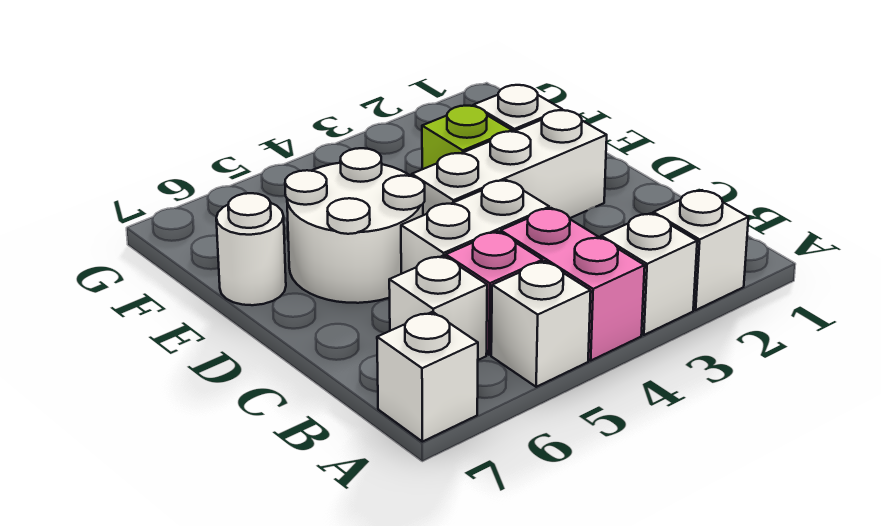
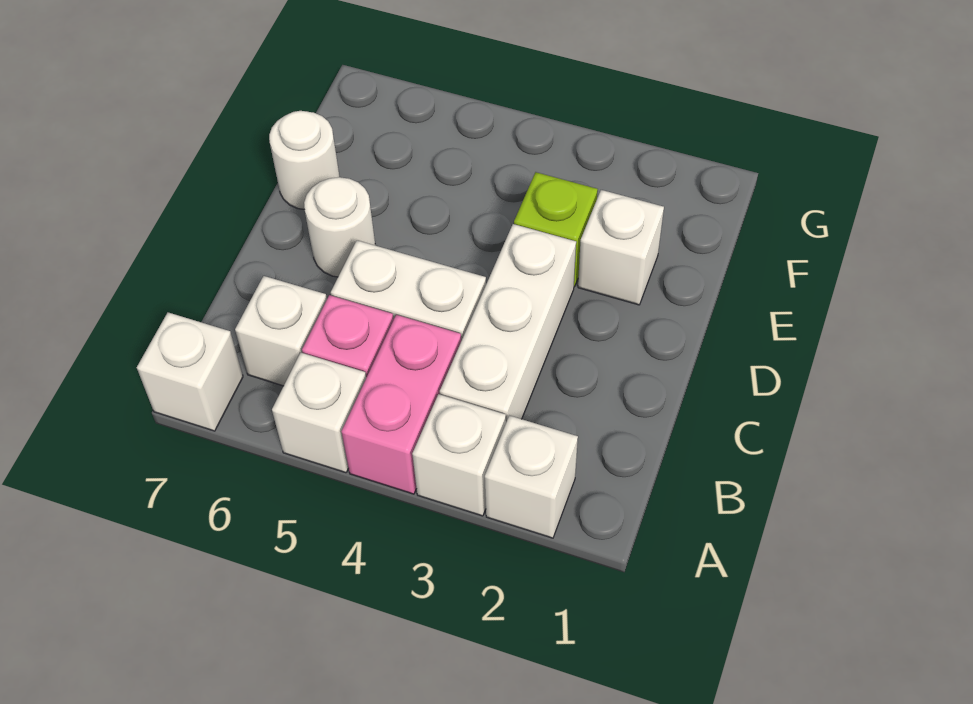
white brick D2:D4 level 1 -> white brick B3:D3 level 1
white round brick D5:E6 level 1 -> white round brick D6 level 1

